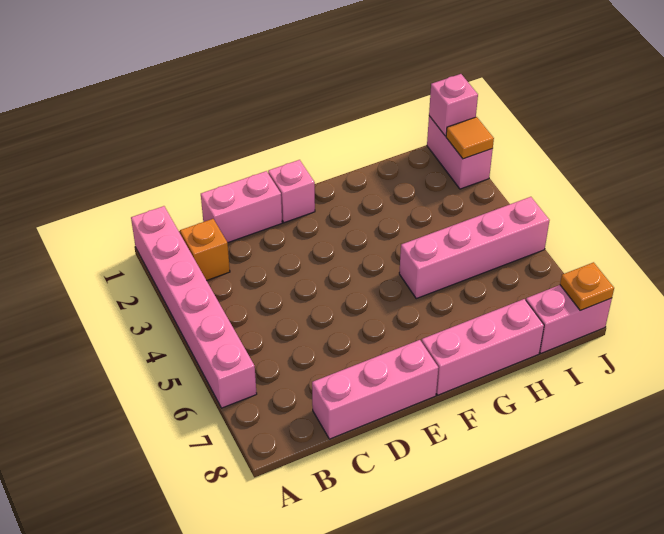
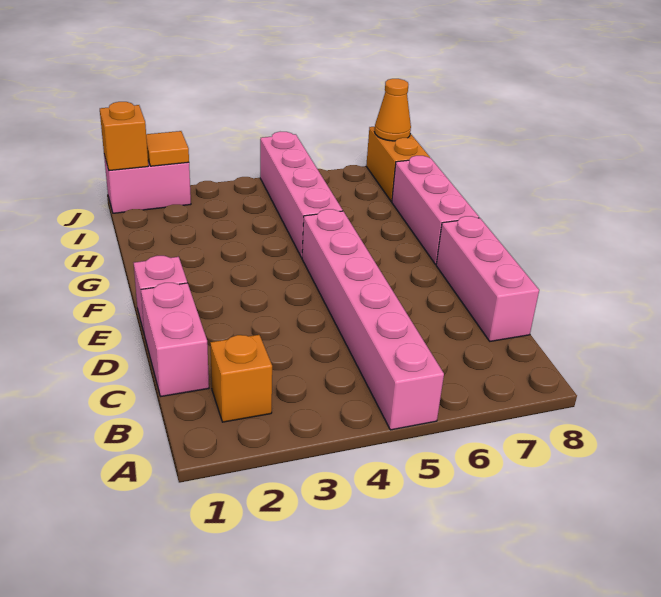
pink brick A1:A6 level 1 -> pink brick A5:F5 level 1
pink brick I8:J8 level 1 -> orange brick I8:J8 level 1
pink brick J1 level 2 -> orange brick J1 level 2
orange plate J8 level 2 -> orange cone J8 level 2

